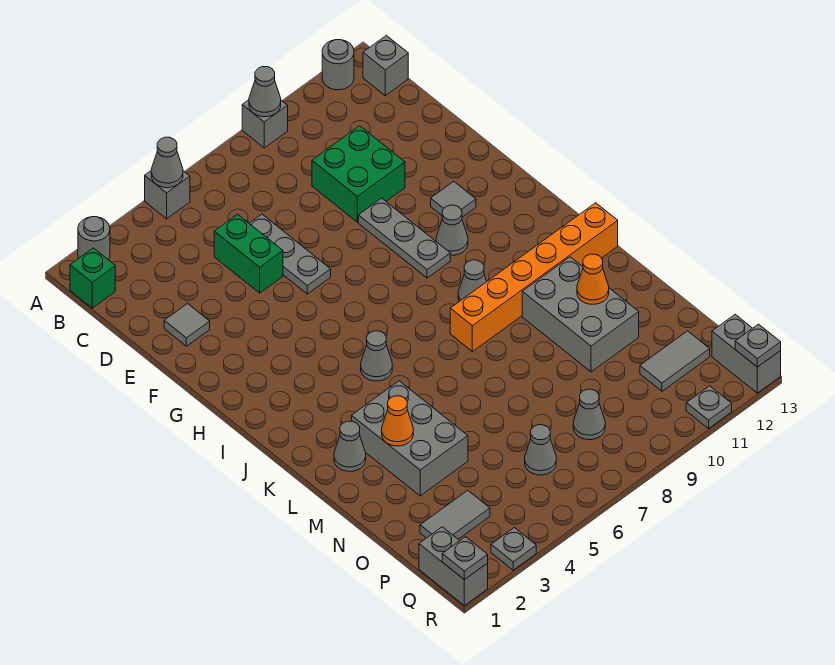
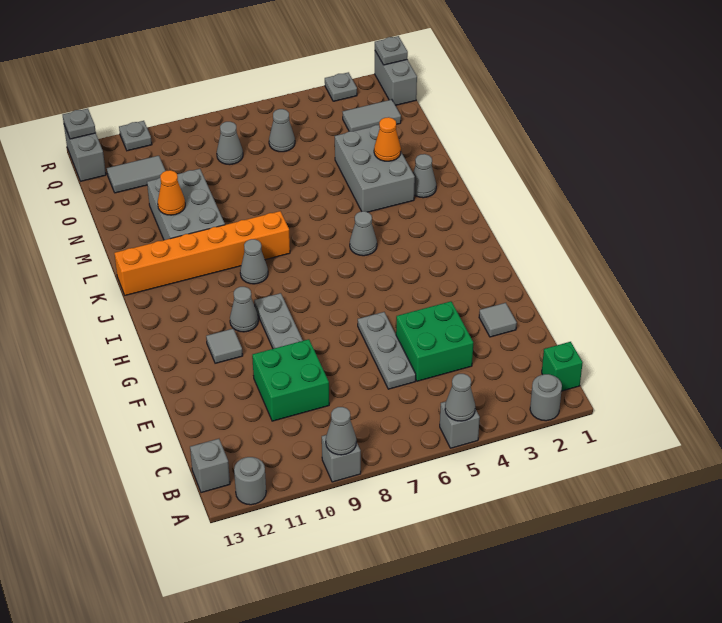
green brick D5:E5 level 1 -> green brick D4:E5 level 1

